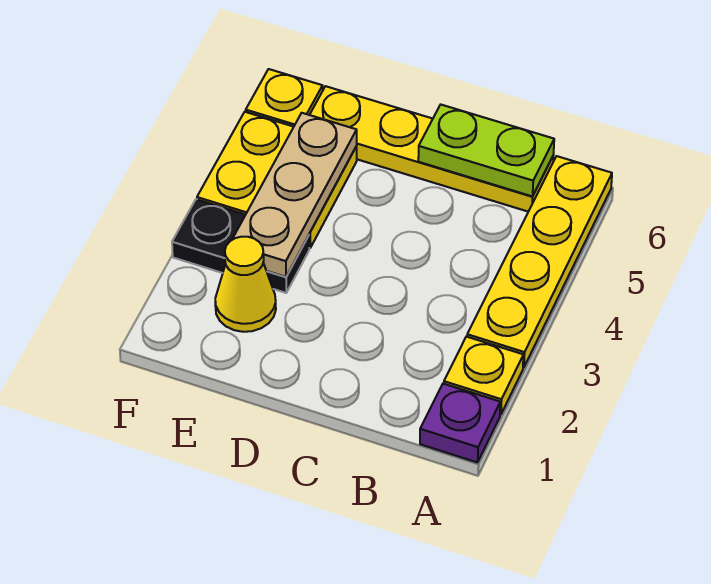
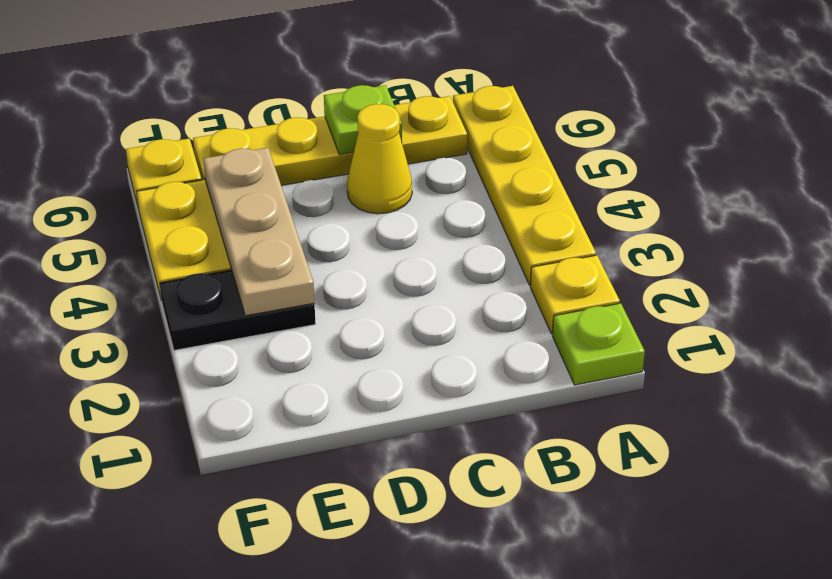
purple plate A1 level 1 -> lime plate A1 level 1
lime plate B6:C6 level 2 -> lime plate C6 level 2
yellow cone E2 level 1 -> yellow cone C5 level 1

